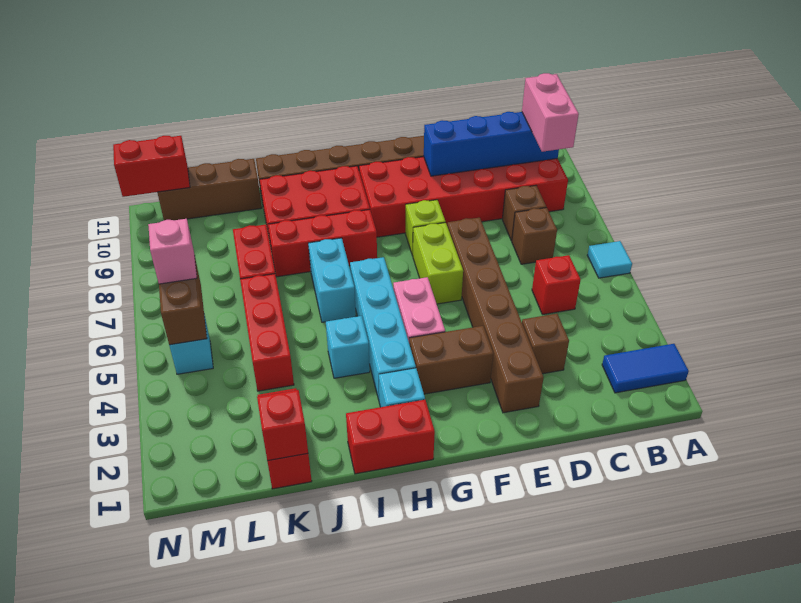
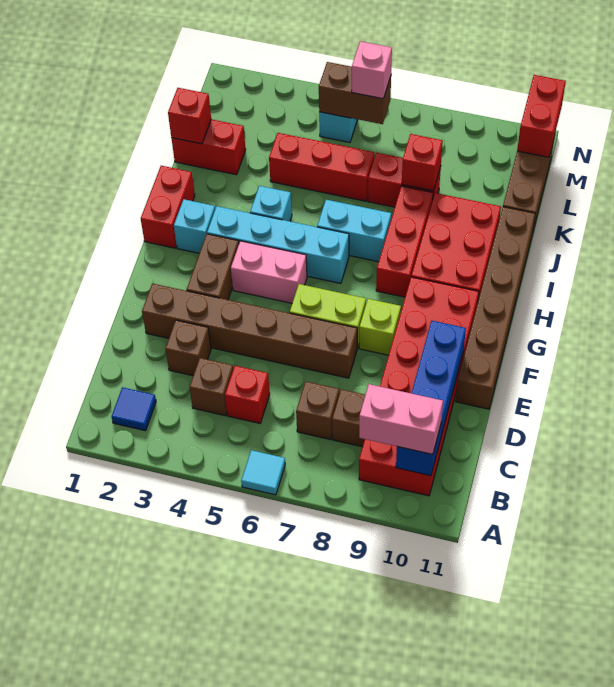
blue tile A2:B2 level 1 -> blue tile B2 level 1
none -> brown brick C4 level 1
none -> red brick K8 level 2

